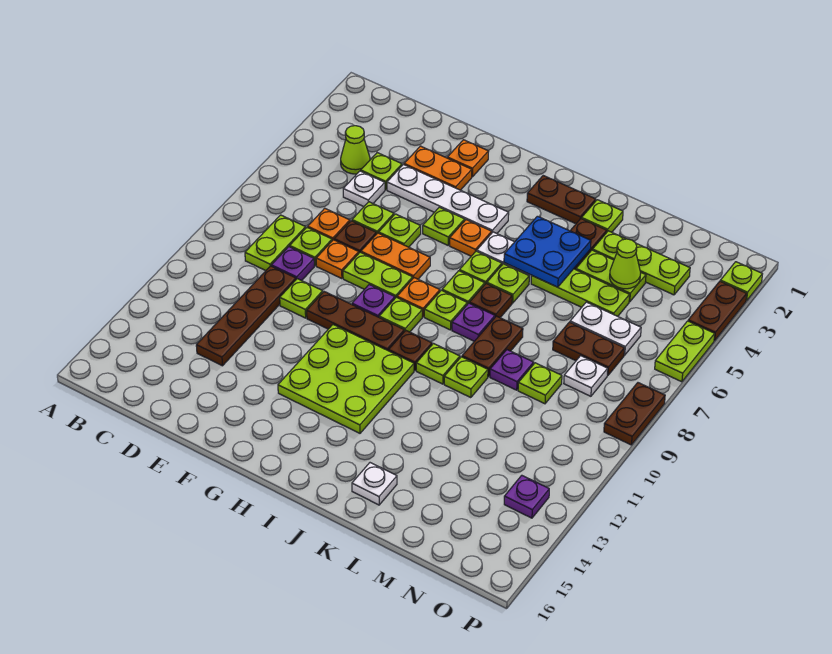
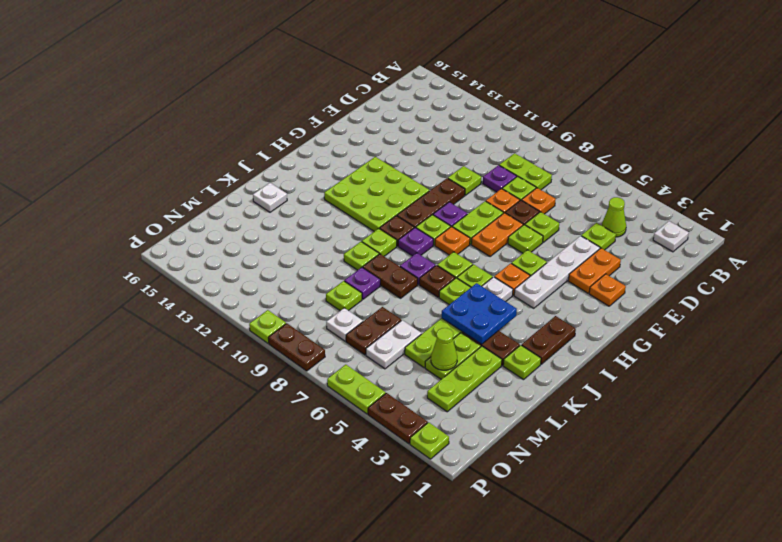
white plate D5 level 1 -> white plate B2 level 1
brown plate D10:D13 level 1 -> none
lime plate I8 level 1 -> lime plate P10 level 1
purple plate O13 level 1 -> purple plate I9 level 1

